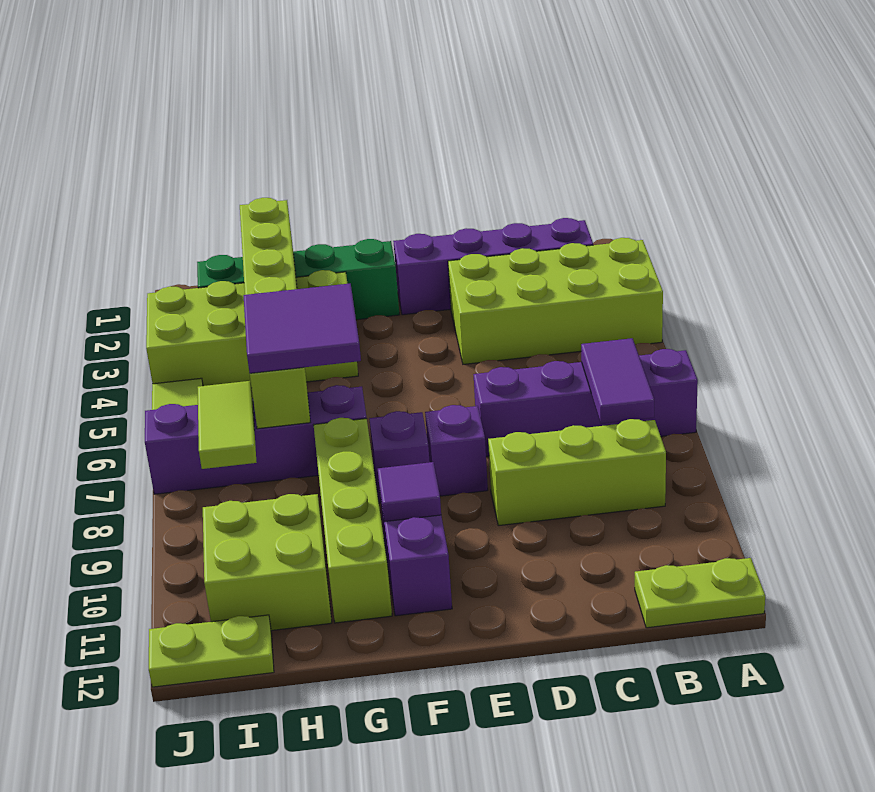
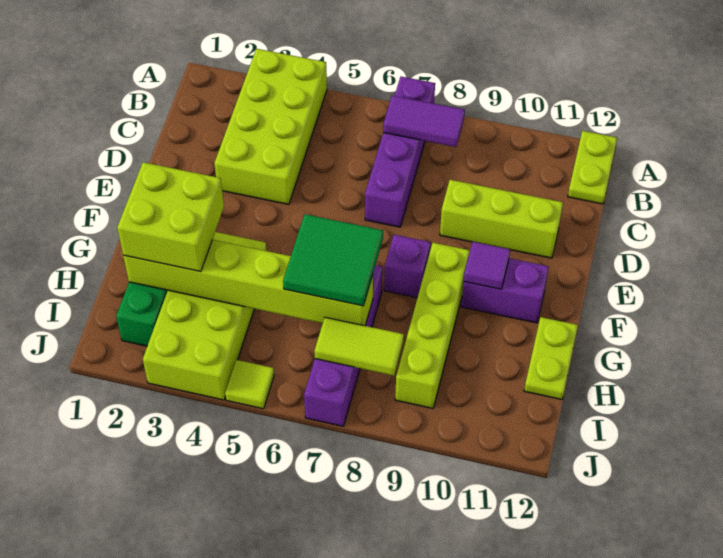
purple brick B2:E2 level 1 -> none
lime brick B9:D9 level 1 -> lime brick D9:D11 level 1
purple brick E8 level 1 -> none
purple tile G6:H7 level 3 -> green tile G6:H7 level 3
lime brick G8:G11 level 1 -> lime brick F9:I9 level 1
lime brick H10:I11 level 1 -> lime brick G2:H3 level 3
lime plate I12:J12 level 1 -> lime plate G12:H12 level 1

